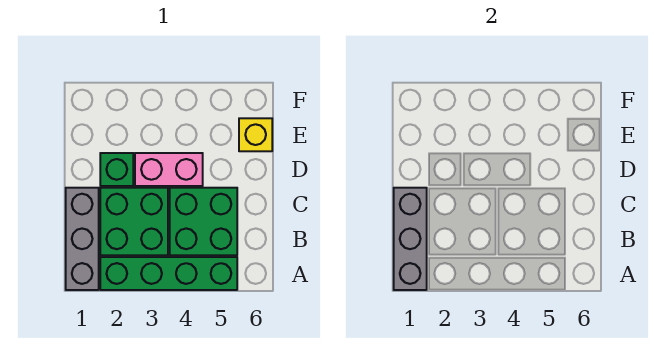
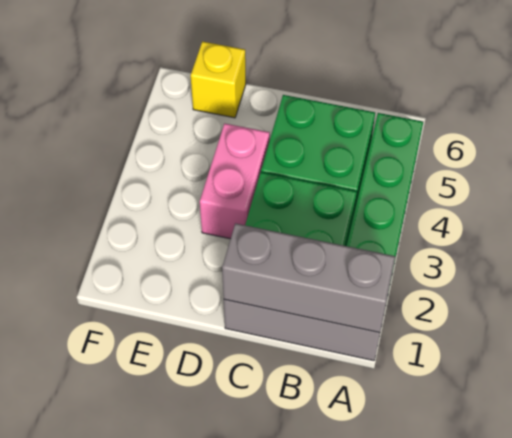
green brick D2 level 1 -> none

